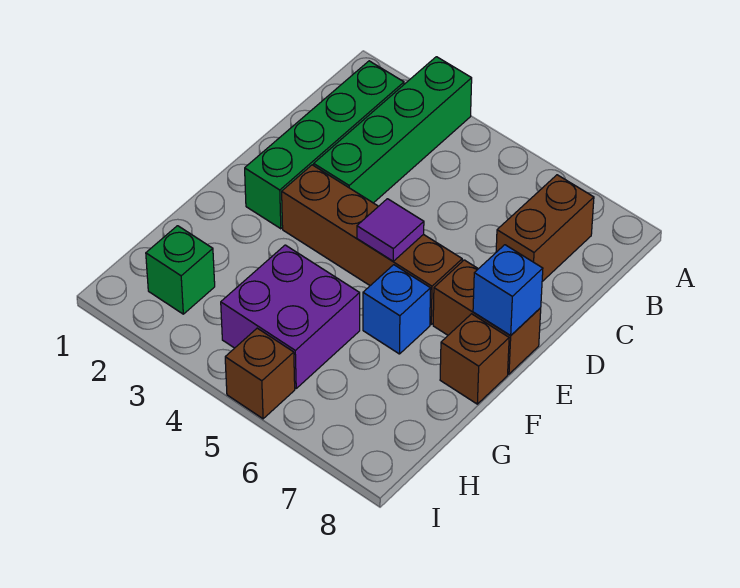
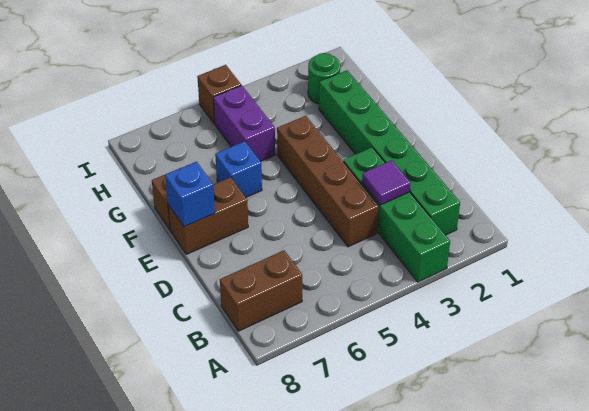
green brick B2:E2 level 1 -> green brick B2:G2 level 1
brown brick B7:C7 level 1 -> brown brick B7:B8 level 1
brown brick E3:E6 level 1 -> brown brick C4:F4 level 1
purple tile E5 level 2 -> purple tile C3 level 2
purple brick G4:H5 level 1 -> purple brick G5:H5 level 1
green brick H2 level 1 -> green round brick H2 level 1

